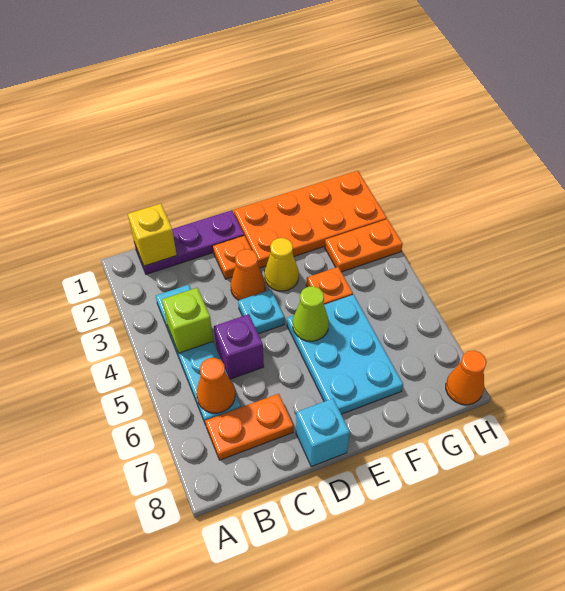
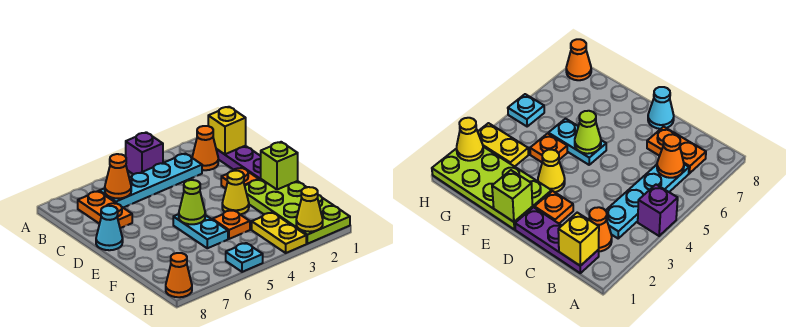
lime brick B4 level 2 -> lime brick E1 level 2
purple brick C5 level 1 -> purple brick A4 level 1
orange cone D3 level 1 -> orange cone B2 level 1
cyan plate D4 level 1 -> cyan plate H5 level 1
cyan brick D8 level 1 -> cyan cone D8 level 1
orange plate E1:H2 level 1 -> lime plate E1:H2 level 1
cyan plate E5:F7 level 1 -> cyan plate E5:F5 level 1
orange plate G3:H3 level 1 -> yellow plate G3:H3 level 1
none -> yellow cone H2 level 2

